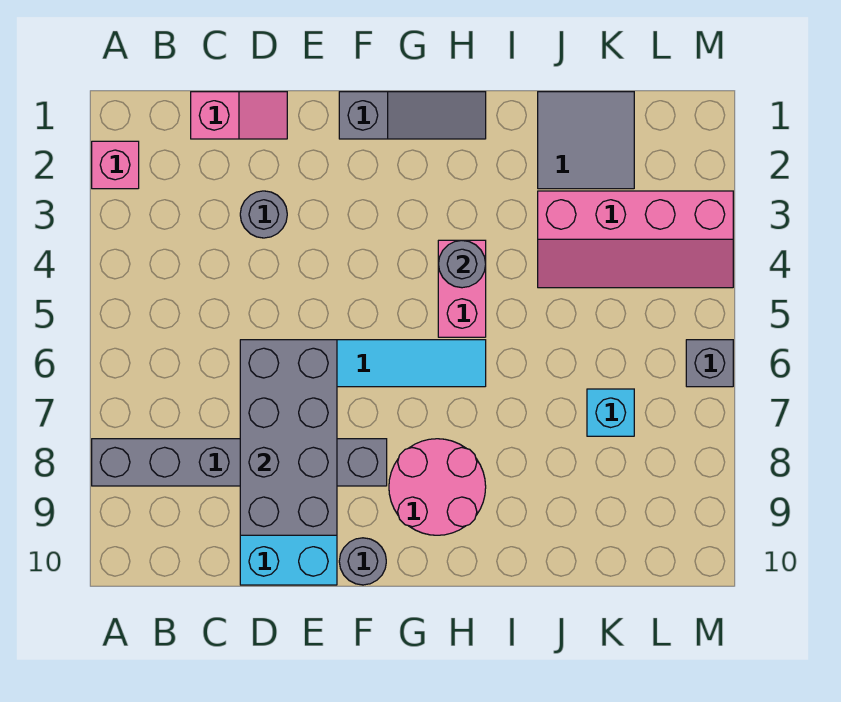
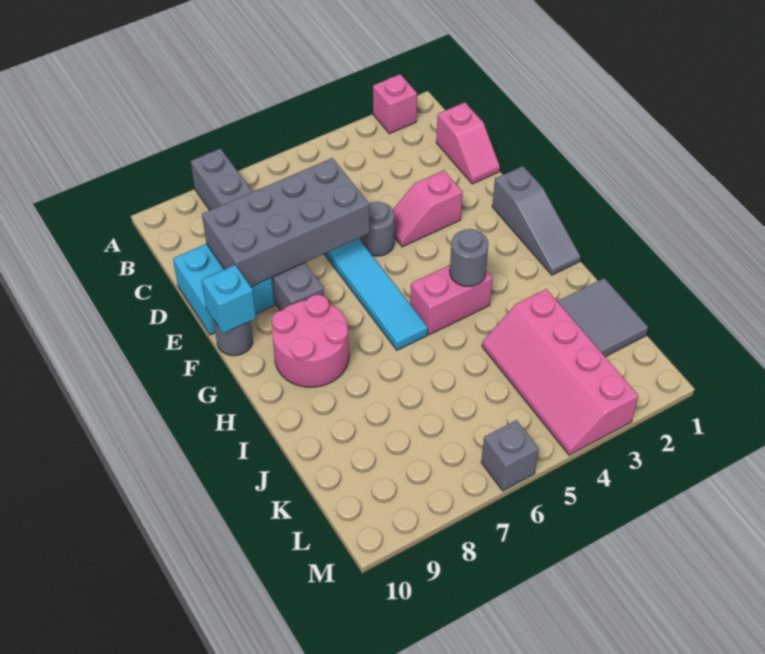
grey round brick D3 level 1 -> grey round brick E5 level 1
none -> pink slope E3:E4 level 1 top 3
cyan brick K7 level 1 -> cyan brick F10 level 2

